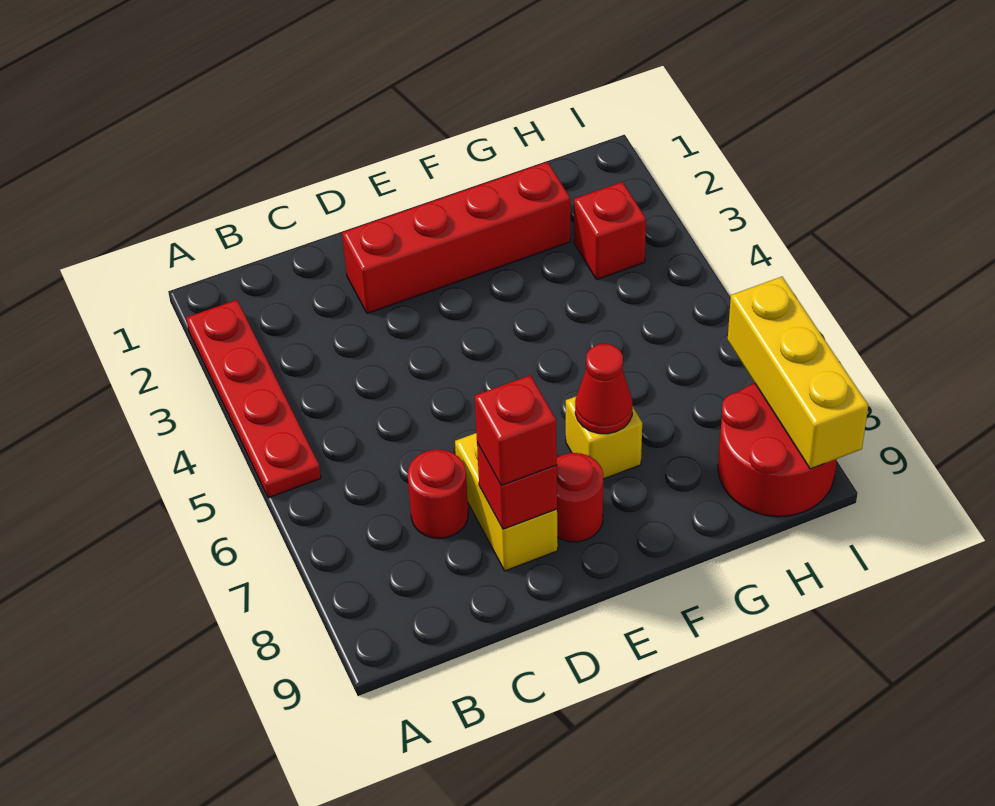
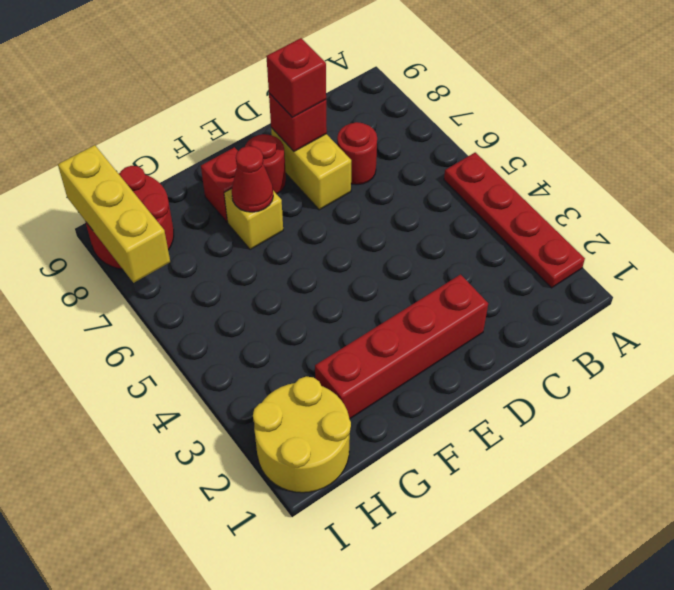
none -> yellow round brick H1:I2 level 1
red brick H3 level 1 -> red brick F8 level 1

